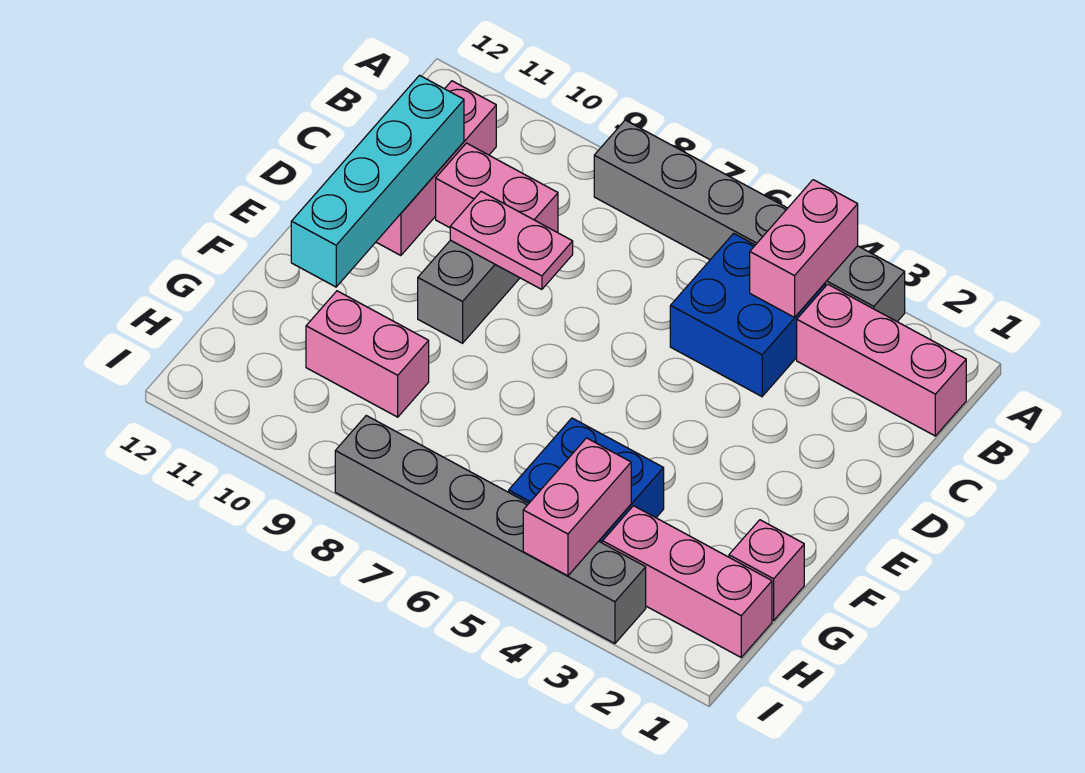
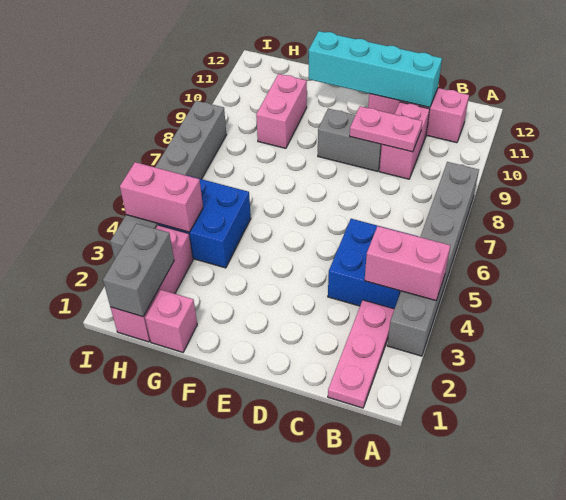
pink brick B1:B3 level 1 -> pink plate B1:B3 level 1
pink plate D8:D9 level 2 -> pink plate C9:D9 level 2
none -> grey brick H1:H2 level 2

